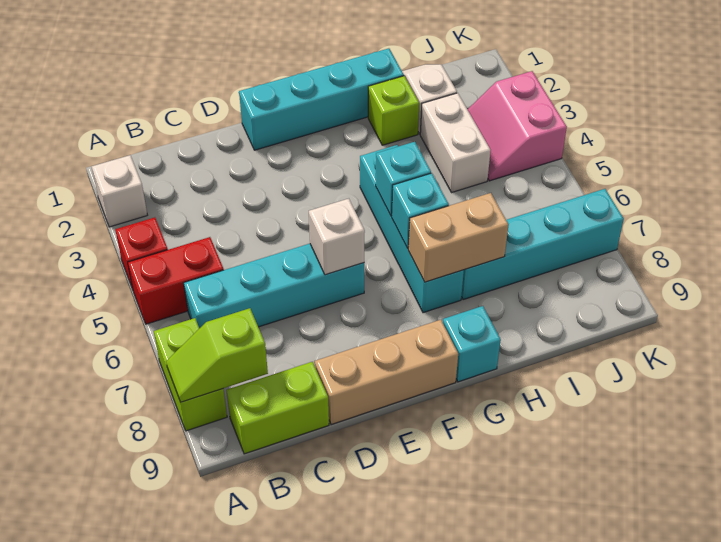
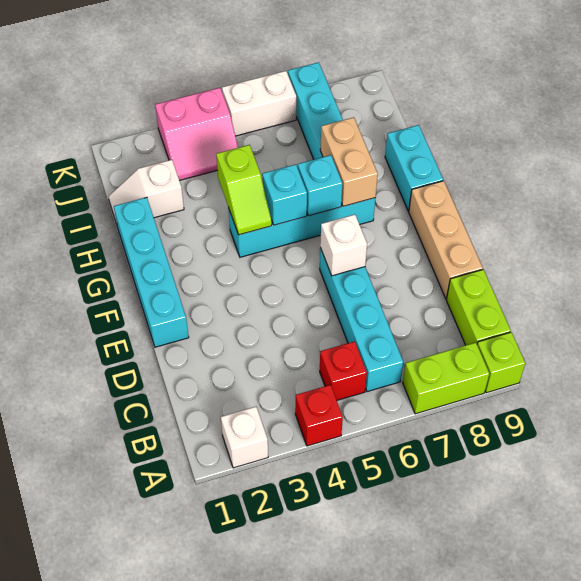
red brick A5:B5 level 1 -> red brick B5 level 1
lime slope A8:B8 level 2 top B -> lime slope G4:H4 level 2 top H
cyan brick G9 level 1 -> cyan brick G9:H9 level 1
lime brick H2 level 1 -> lime brick A9 level 1
white brick I3:I4 level 1 -> white brick K5:K6 level 1

